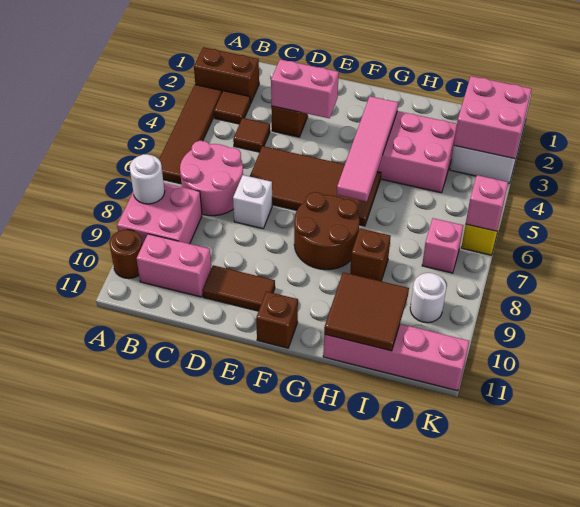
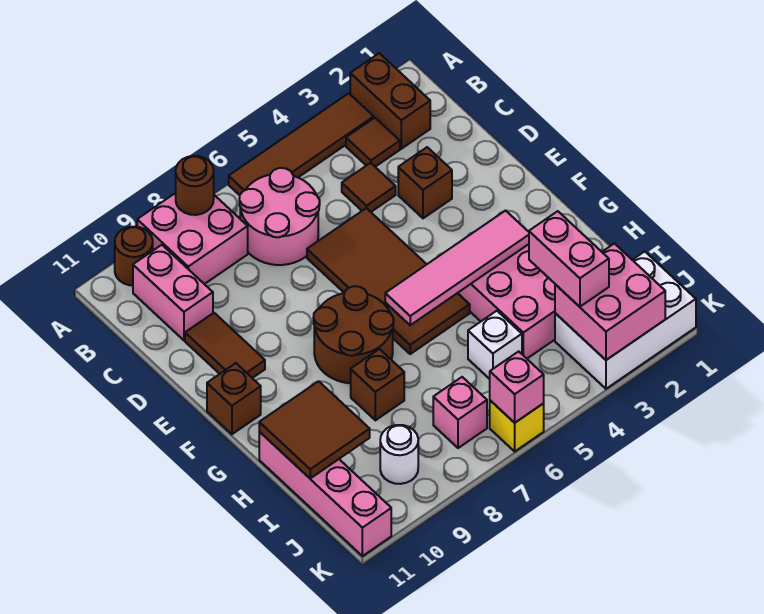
white round brick A8 level 2 -> brown round brick A8 level 2
pink brick D3:E3 level 2 -> pink brick I3:J3 level 3
white brick D7 level 1 -> white brick I5 level 1

